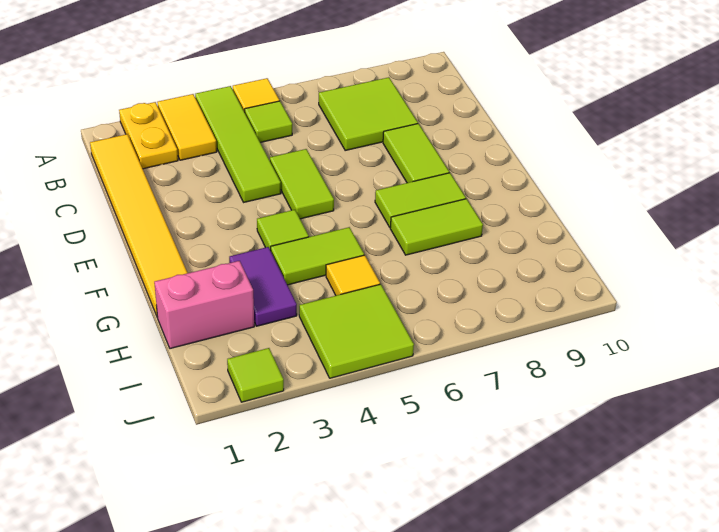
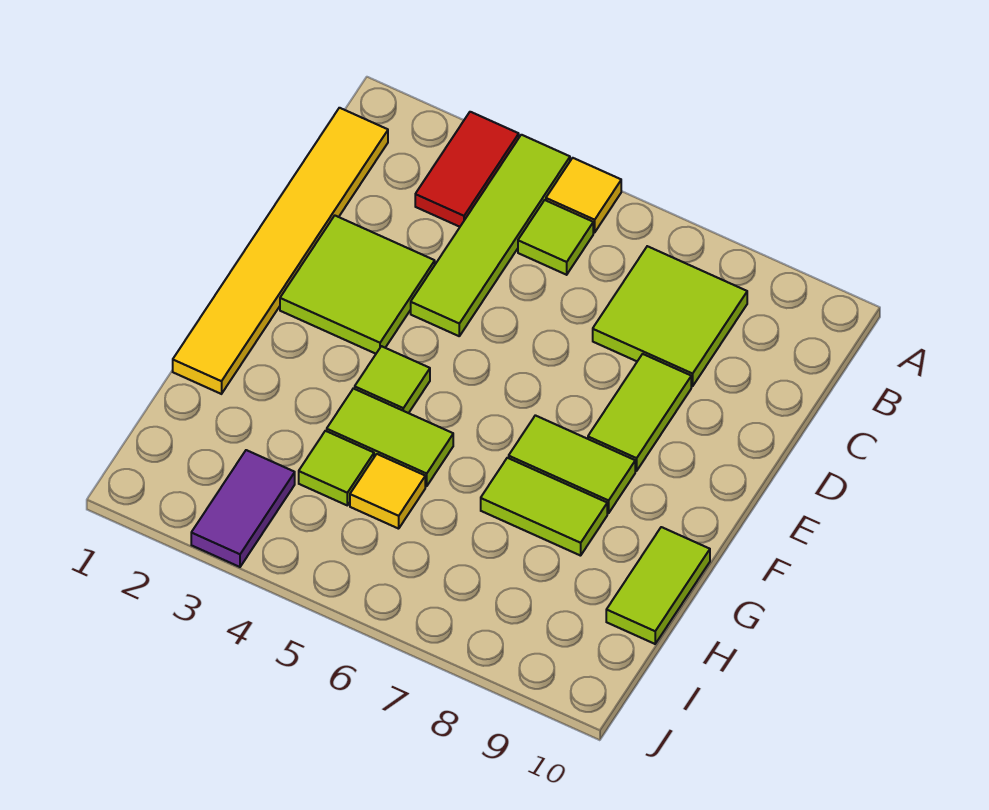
yellow plate A2:B2 level 1 -> none
yellow tile A3:B3 level 1 -> red tile A3:B3 level 1
lime tile D5:E5 level 1 -> lime tile G10:H10 level 1
purple tile G3:H3 level 1 -> purple tile I3:J3 level 1
pink brick H1:H2 level 1 -> none
lime tile I4:J5 level 1 -> lime tile D2:E3 level 1
lime tile J2 level 1 -> lime tile H4 level 1

